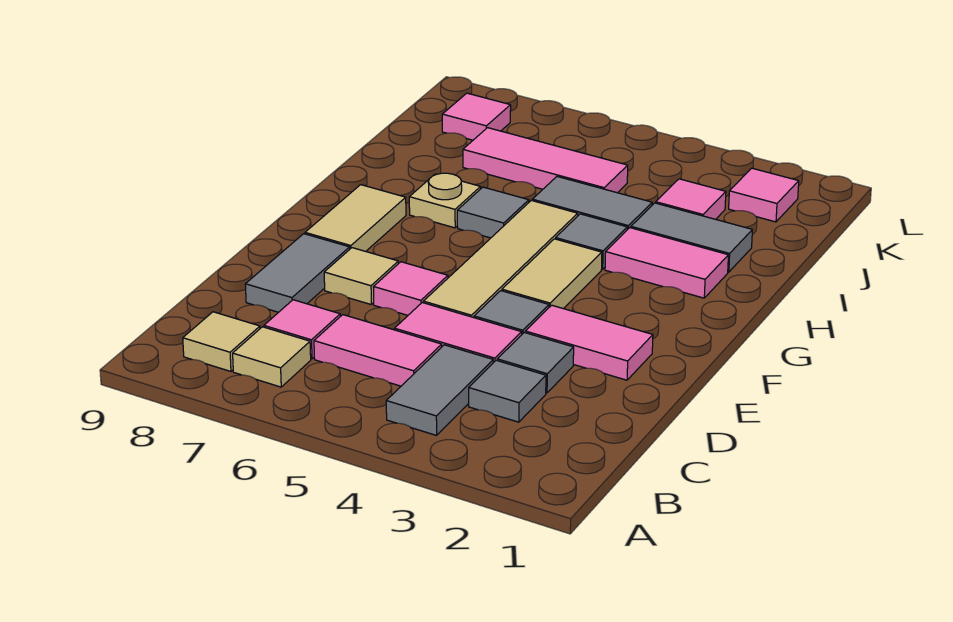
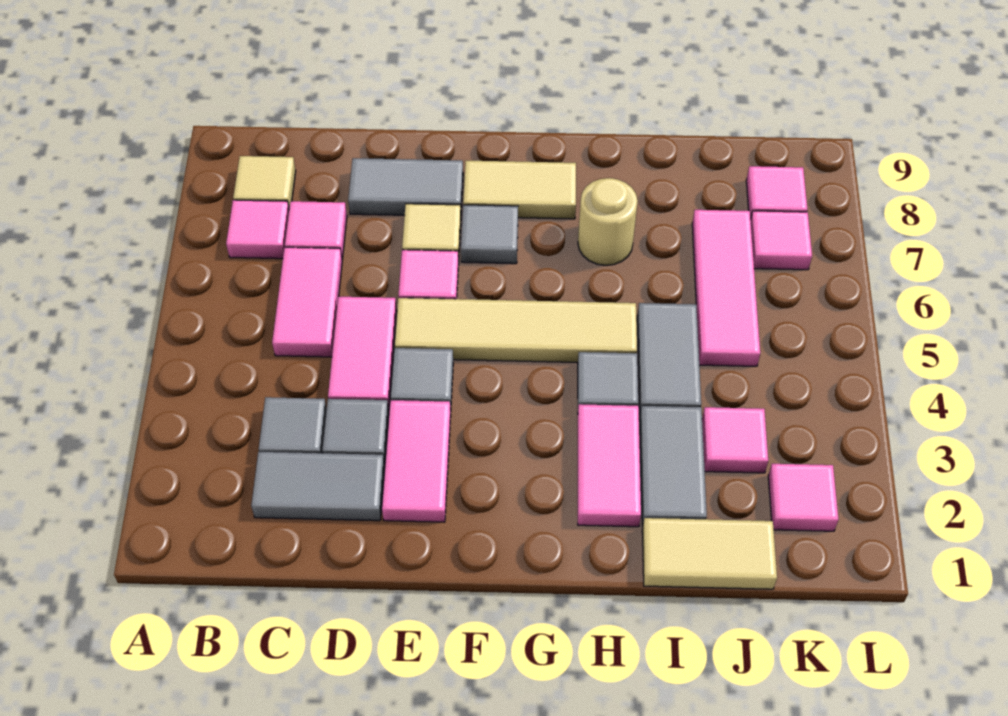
grey tile B4:C4 level 1 -> grey tile C2:D2 level 1
tan tile B7 level 1 -> pink tile B7 level 1
tan tile F4:G4 level 1 -> tan tile I1:J1 level 1
grey tile H6 level 1 -> grey tile F7 level 1
tan plate H7 level 1 -> tan round brick H7 level 1
none -> pink tile K7 level 1

